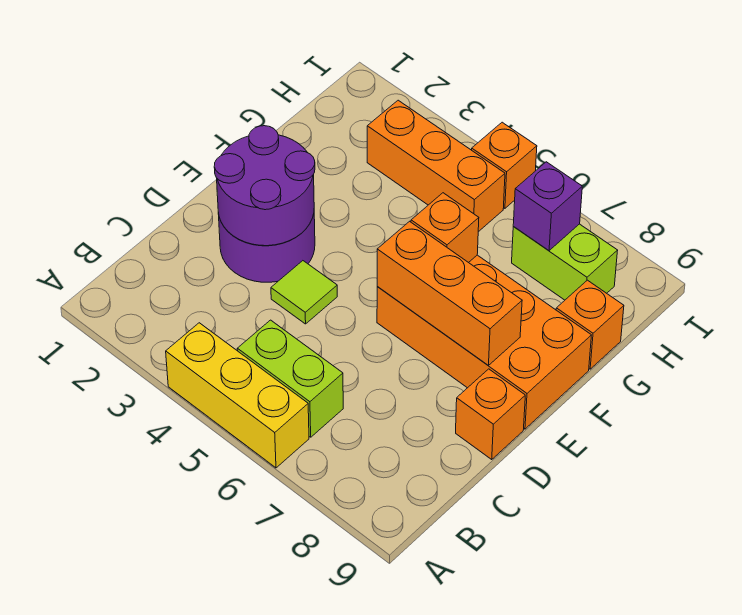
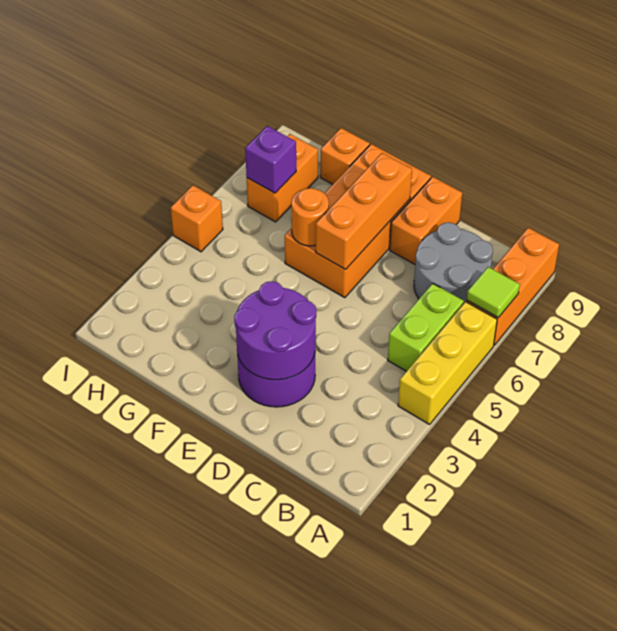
none -> grey round brick B7:C8 level 1
lime tile D4 level 1 -> lime tile A7 level 2
orange brick D9 level 1 -> orange brick D8:D9 level 1
orange brick F6 level 2 -> orange round brick F6 level 2
orange brick H3:H5 level 1 -> orange brick A7:A9 level 1
lime brick H7:H8 level 1 -> orange brick H7:H8 level 1

